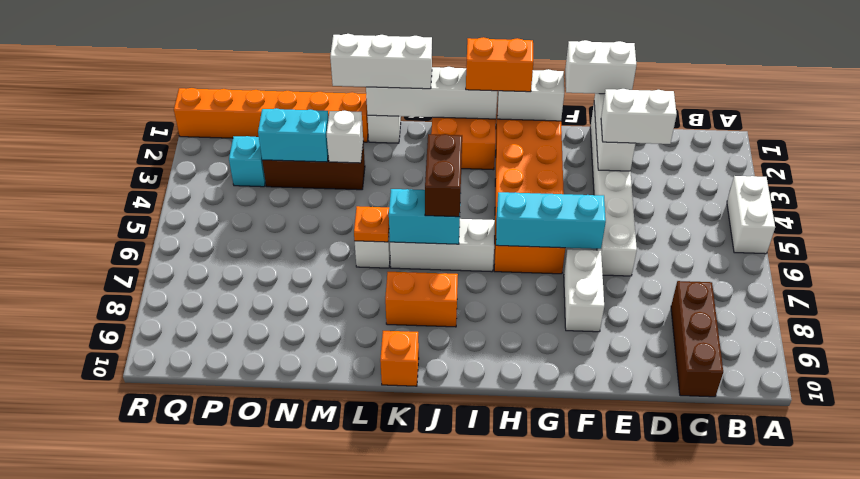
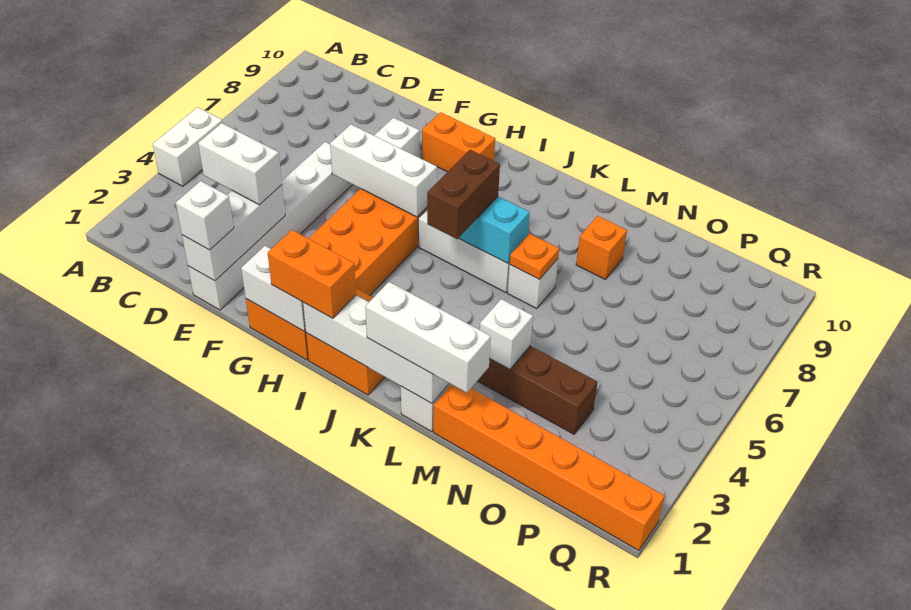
brown brick C8:C10 level 1 -> none
white brick E1:F1 level 3 -> white brick E1 level 3
cyan brick F6:H6 level 2 -> white brick F6:H6 level 2
orange brick J8:K8 level 1 -> orange brick G9:H9 level 1
orange brick K10 level 1 -> orange brick M8 level 1
cyan brick N3:O3 level 2 -> none
cyan brick P3 level 1 -> none

